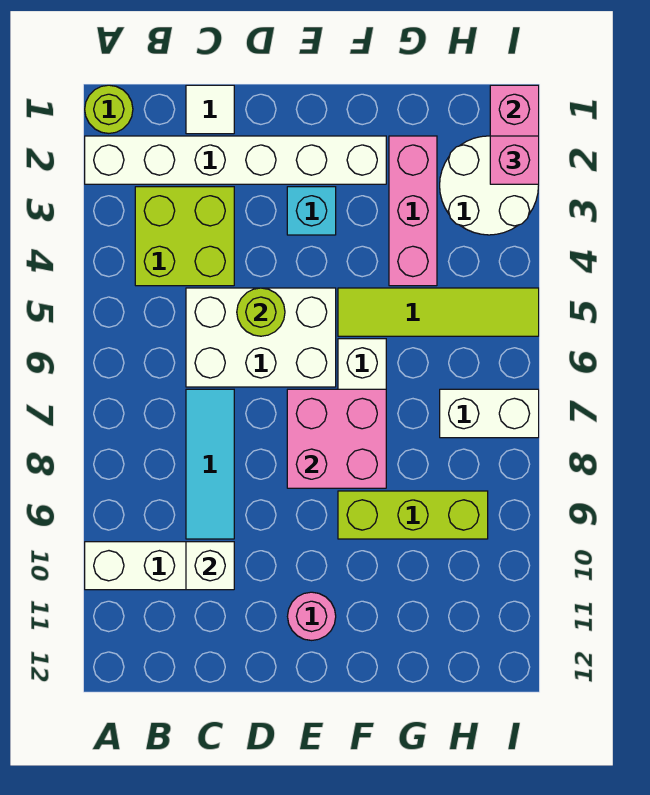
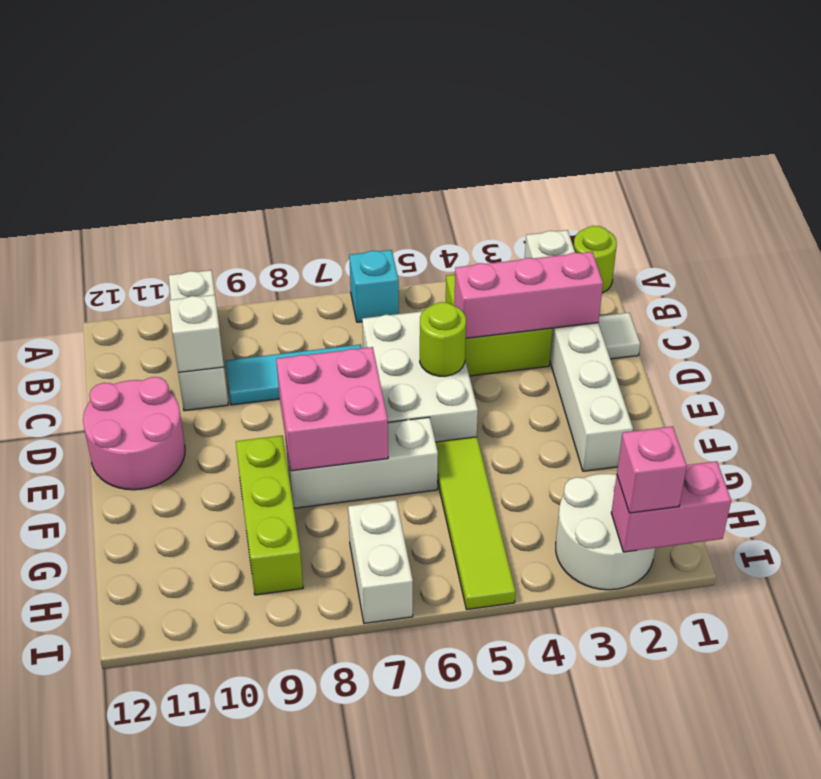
cyan brick E3 level 1 -> cyan brick A6 level 1
pink round brick E11 level 1 -> pink round brick D11:E12 level 1
pink brick G2:G4 level 1 -> pink brick C2:C4 level 2

